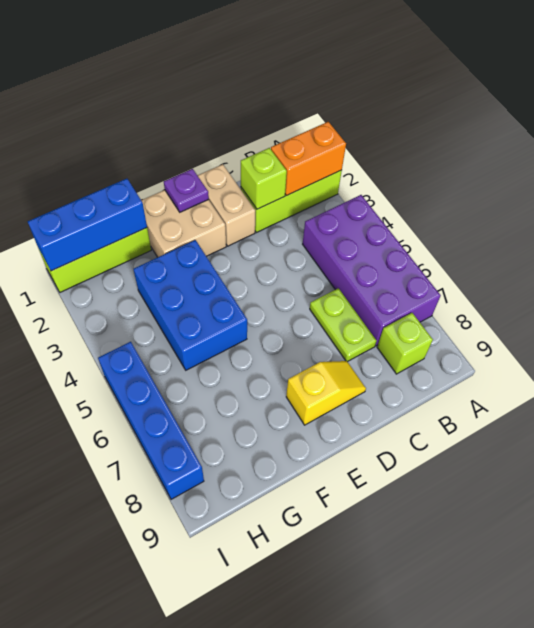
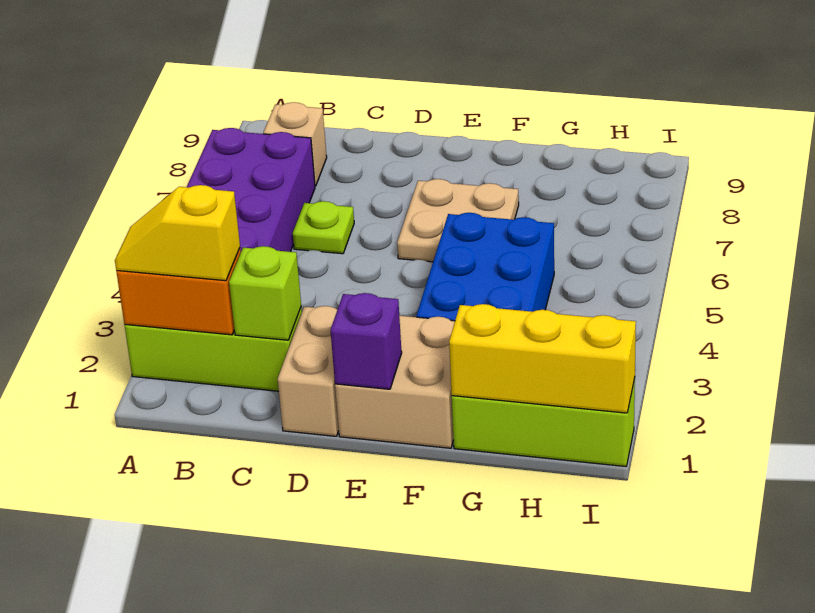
lime brick B8 level 1 -> tan brick B8 level 1
lime plate C6:C7 level 1 -> lime plate C6 level 1
yellow slope D8:E8 level 1 top E -> yellow slope A2:B2 level 3 top B
purple plate E1 level 2 -> purple brick E1 level 2
none -> tan plate E6:F7 level 1
blue brick G1:I1 level 2 -> yellow brick G1:I1 level 2
blue brick I5:I8 level 1 -> none

